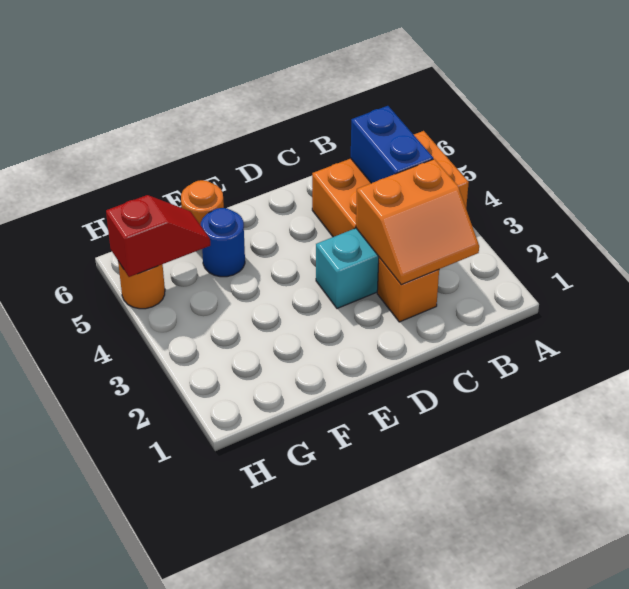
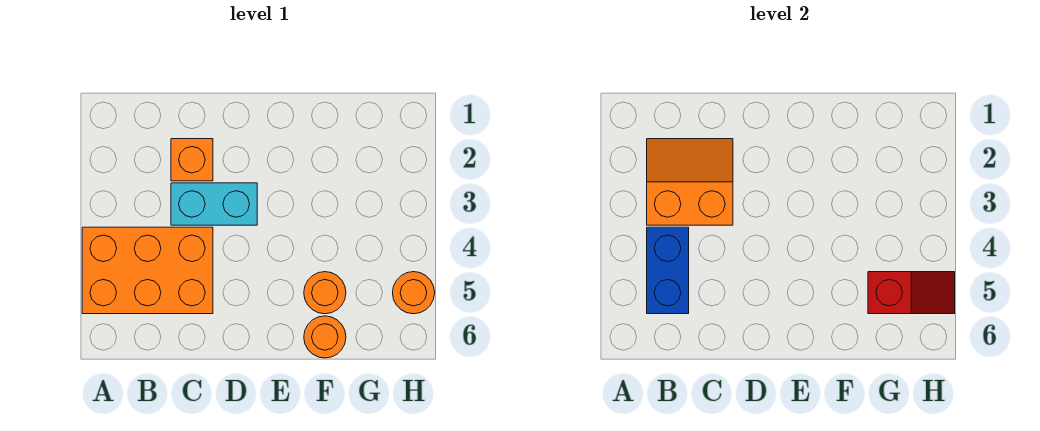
blue round brick F5 level 1 -> orange round brick F5 level 1
red slope G5:H5 level 2 top H -> red slope G5:H5 level 2 top G

